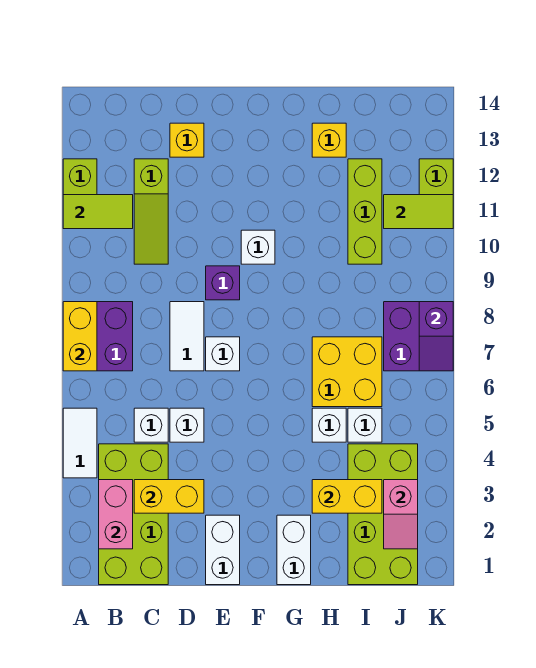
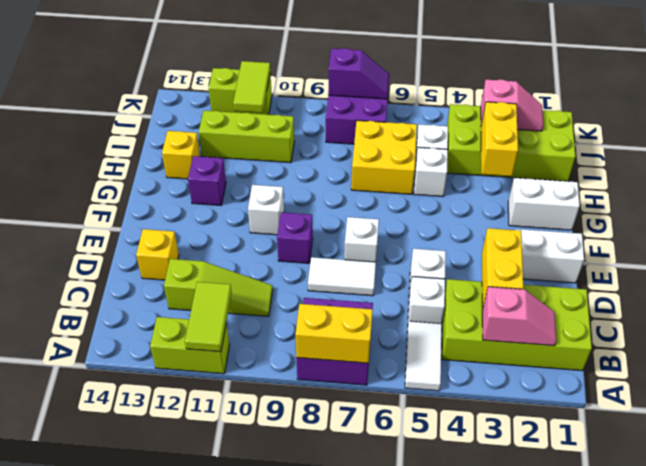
white tile A4:A5 level 1 -> white tile A5:B5 level 1
pink brick B2:B3 level 2 -> pink slope B2:B3 level 2 top 3
none -> purple brick G12 level 1

